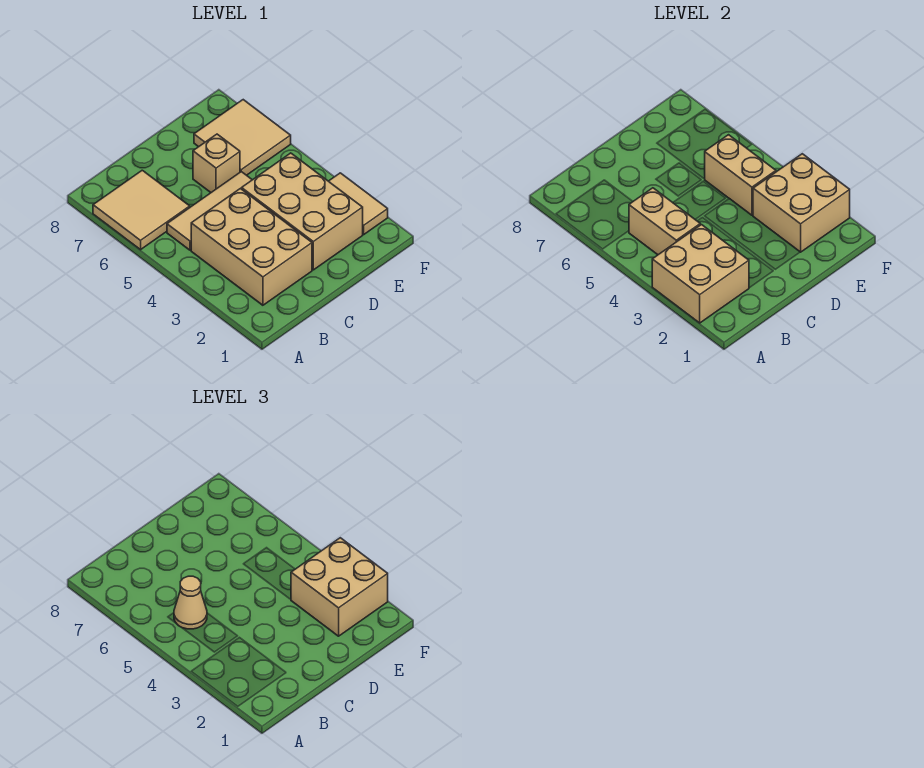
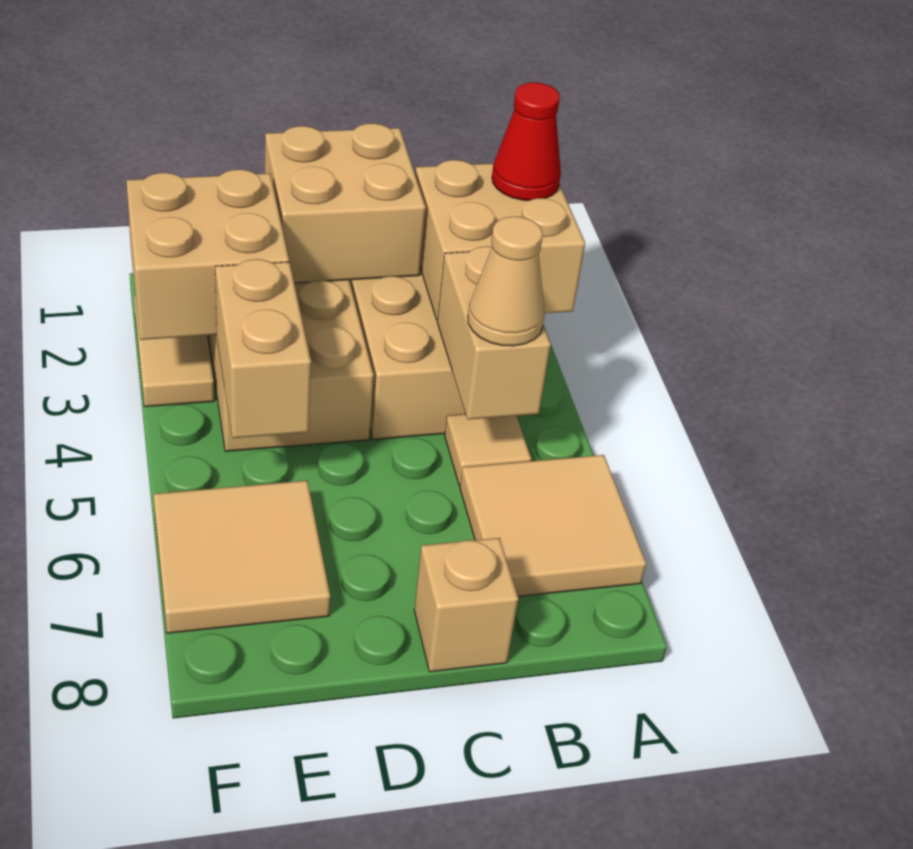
none -> red cone A2 level 3
tan tile B5:D5 level 1 -> tan tile B5 level 1
tan brick D6 level 1 -> tan brick C8 level 1
tan brick E2:F3 level 3 -> tan brick C1:D2 level 2

